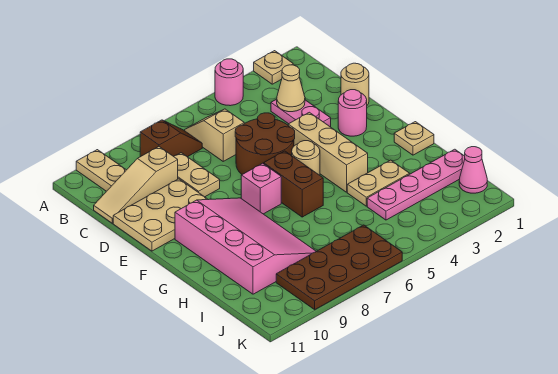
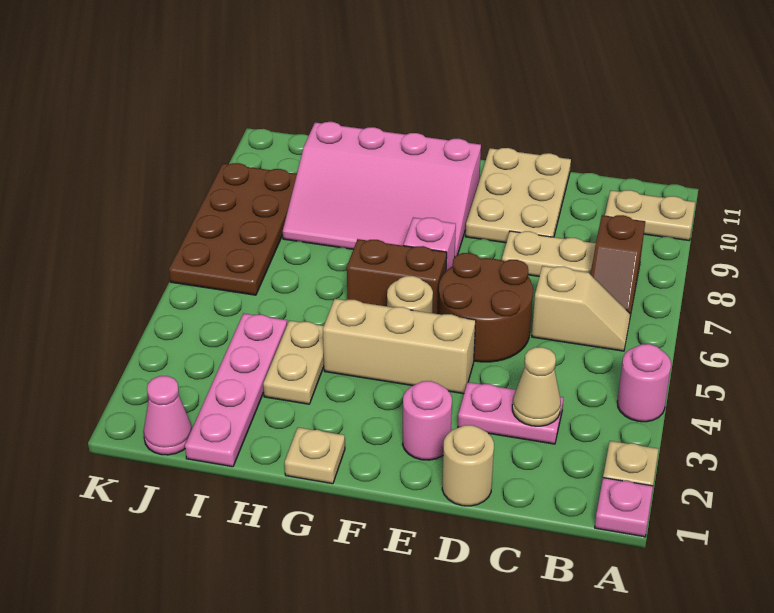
none -> pink plate A1 level 1
tan slope C9:C11 level 1 top 9 -> none

